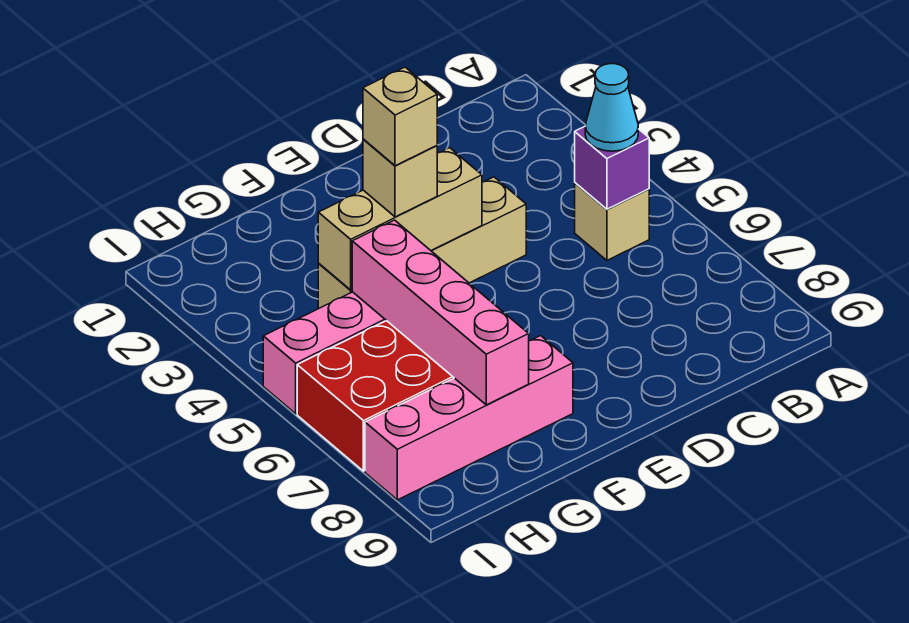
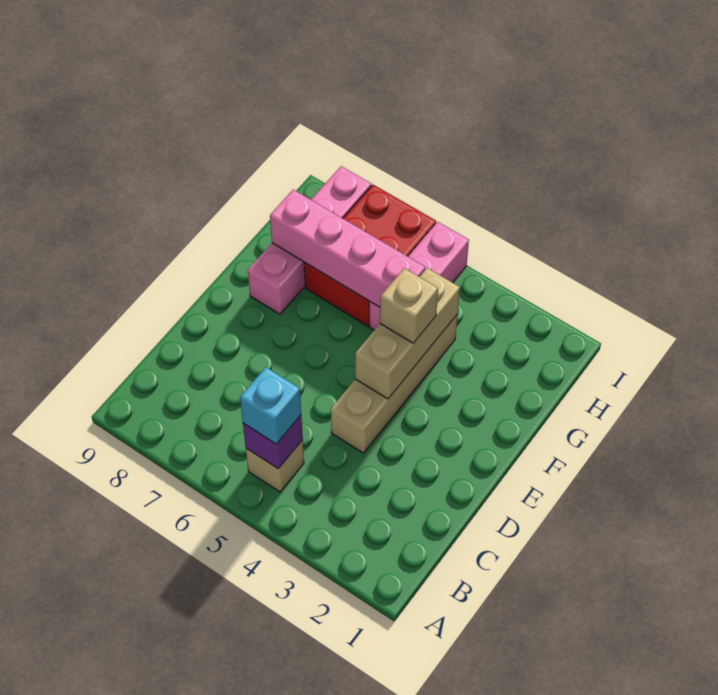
cyan cone B5 level 3 -> cyan brick B5 level 3
tan brick F4 level 4 -> none

